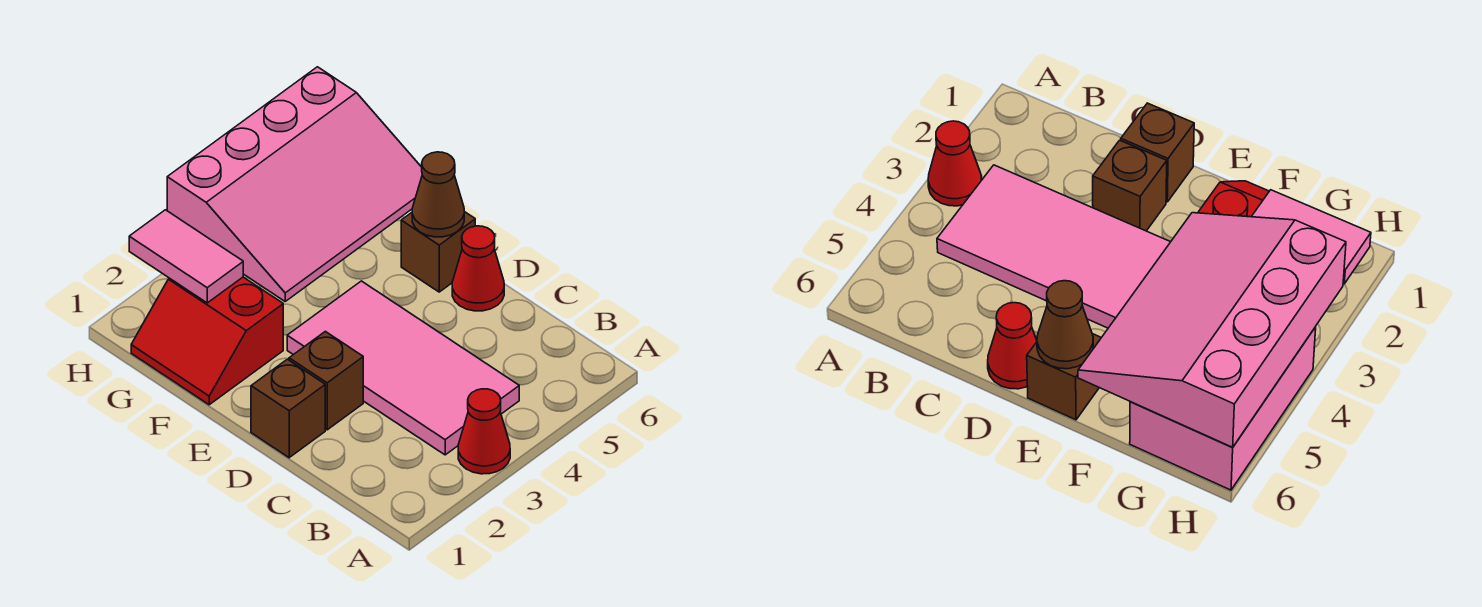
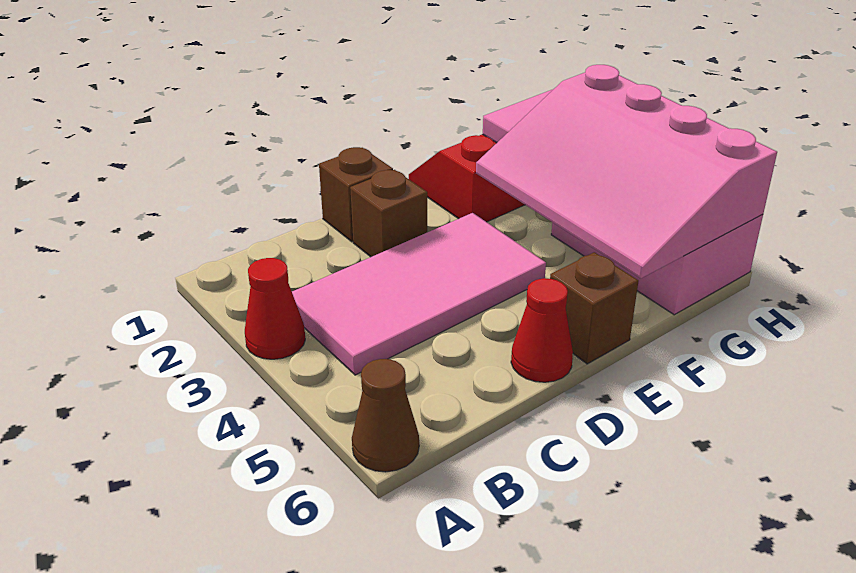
brown cone E6 level 2 -> brown cone A6 level 1

